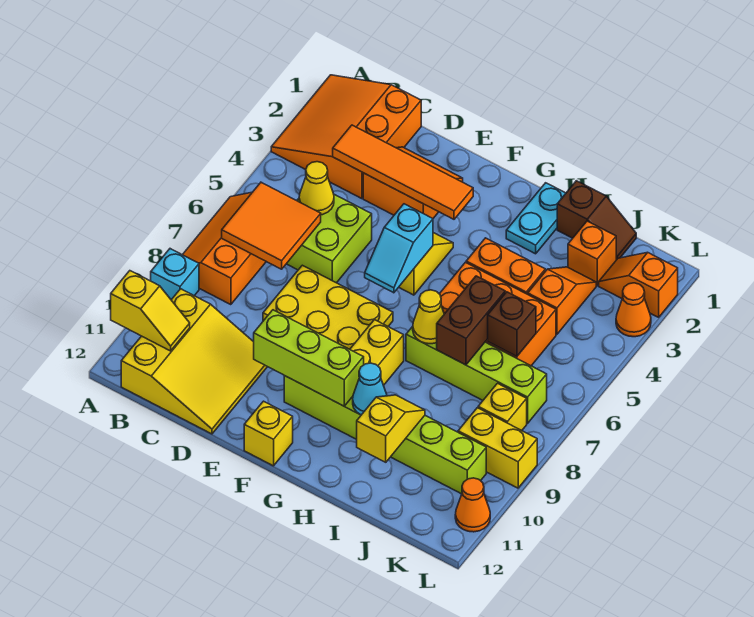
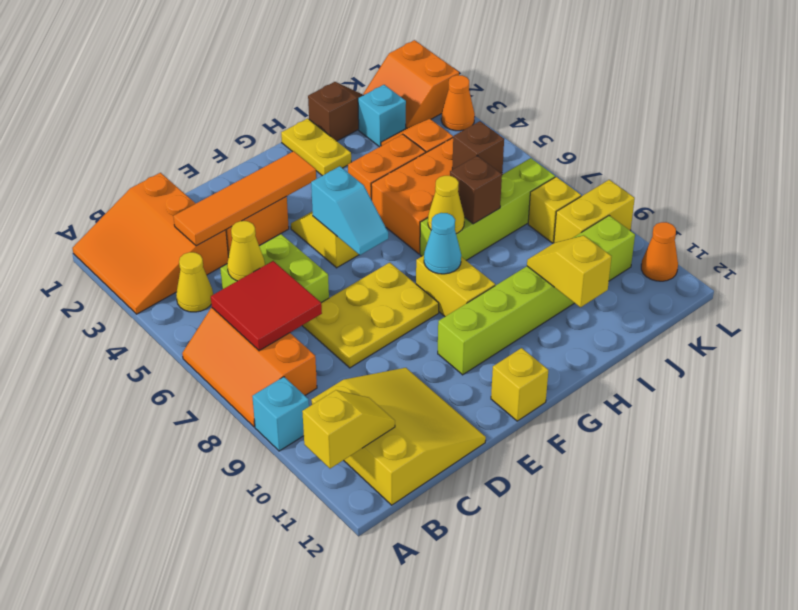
none -> yellow cone B4 level 1
orange tile B6:C7 level 2 -> red tile B6:C7 level 2
lime brick E10:G10 level 2 -> none
cyan plate H1:H2 level 1 -> yellow plate H1:H2 level 1
cyan cone H10 level 2 -> cyan cone G8 level 2
brown brick I6:I7 level 2 -> brown brick I7 level 2
orange brick J2 level 1 -> cyan brick J2 level 1
orange slope K2:L2 level 1 top L -> orange slope K1:L2 level 1 top L

